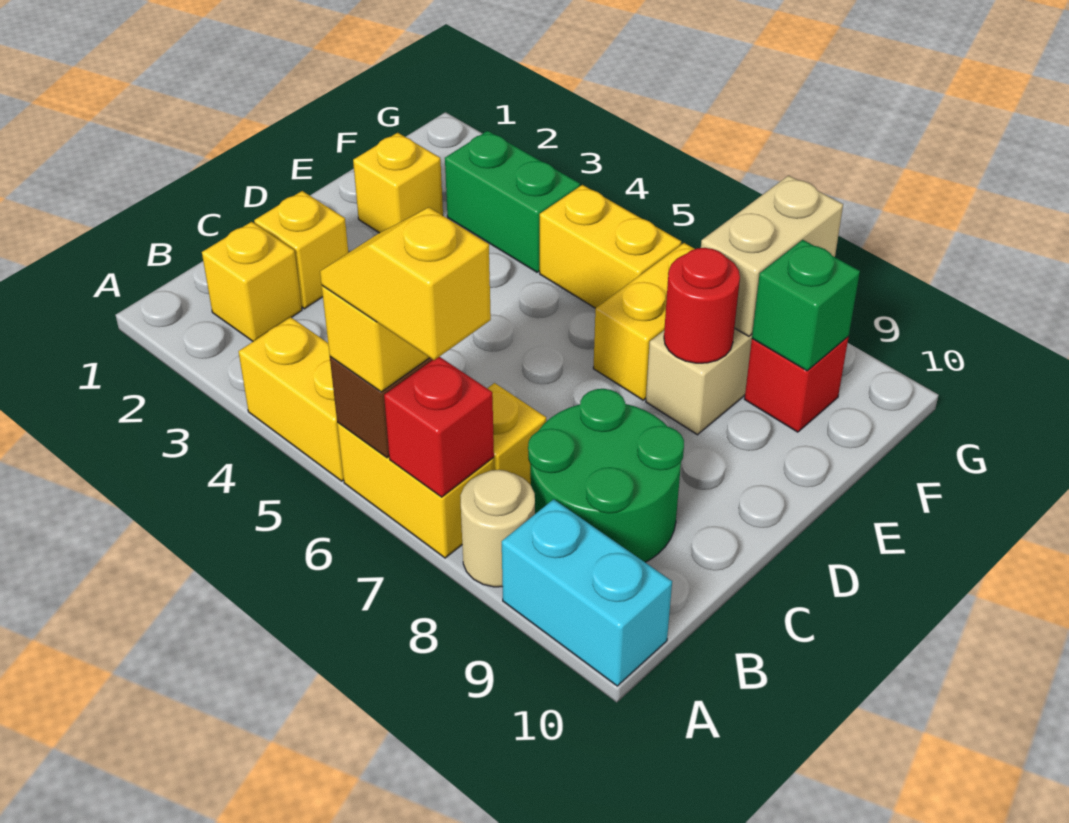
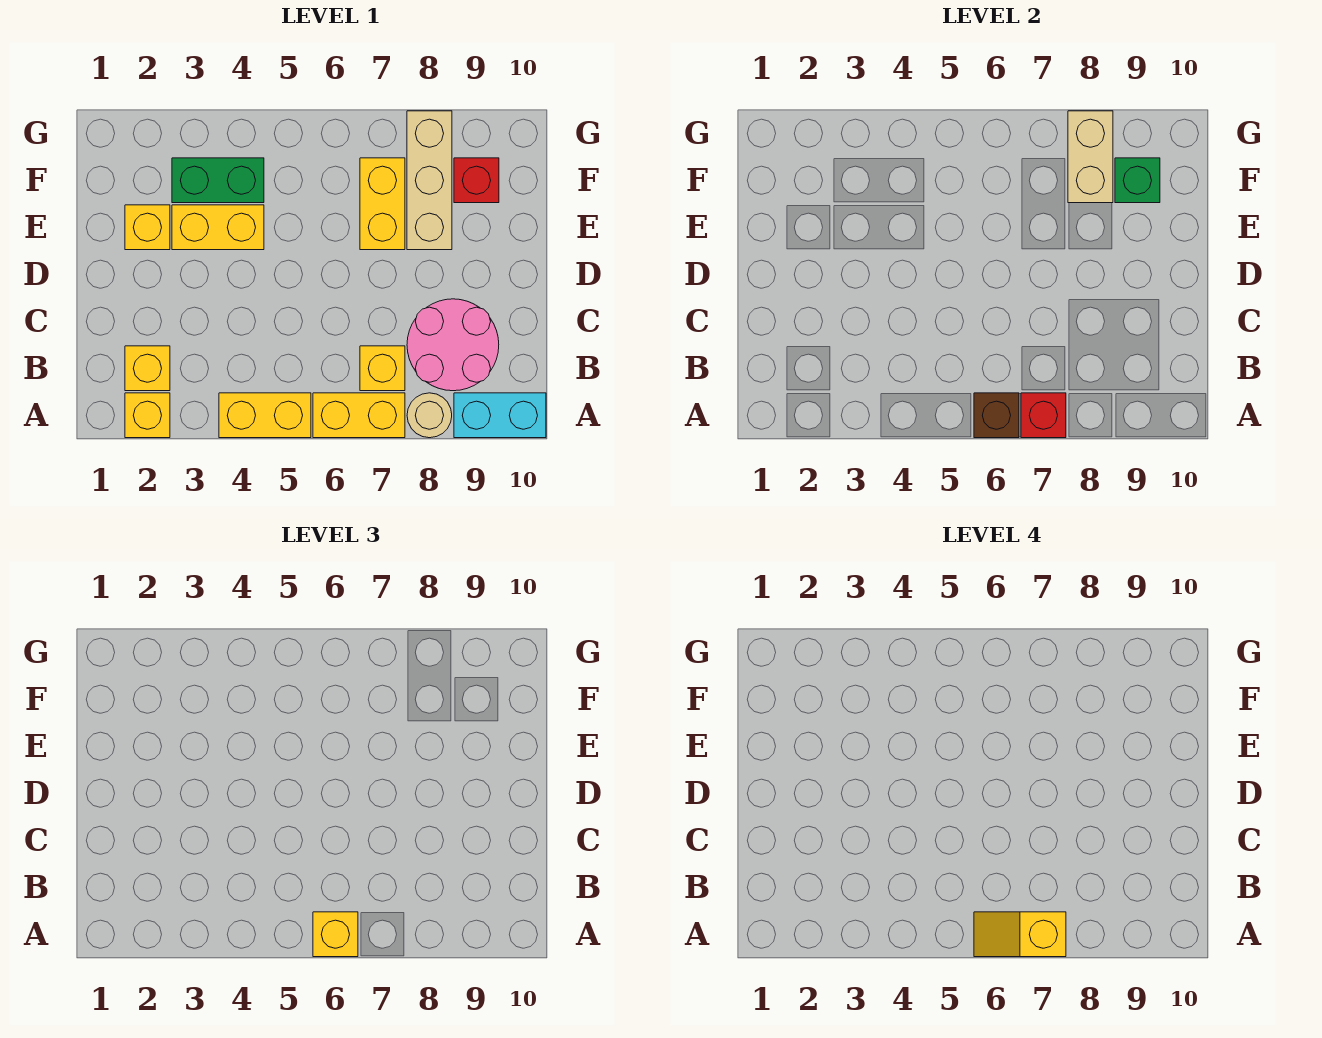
green round brick B8:C9 level 1 -> pink round brick B8:C9 level 1
yellow brick C2 level 1 -> yellow brick A2 level 1
red round brick E8 level 2 -> none
yellow brick F5:F6 level 1 -> yellow brick E3:E4 level 1

